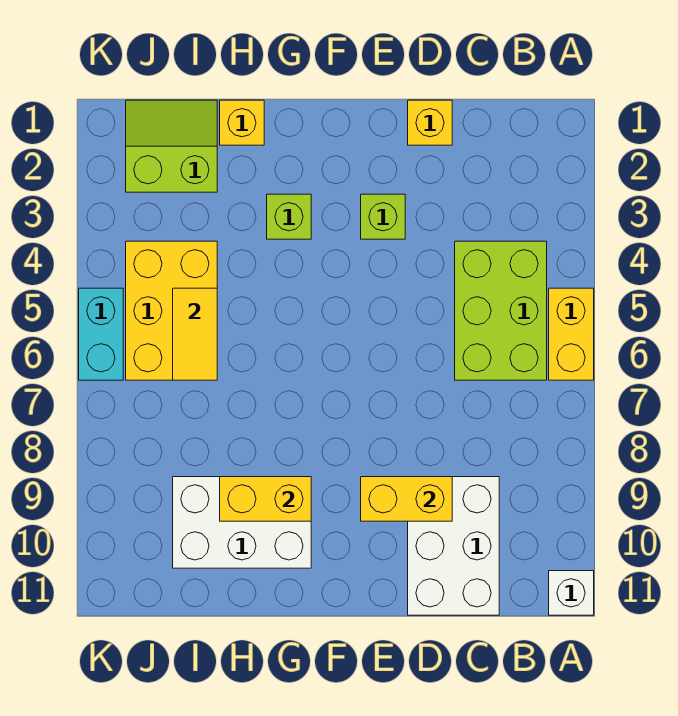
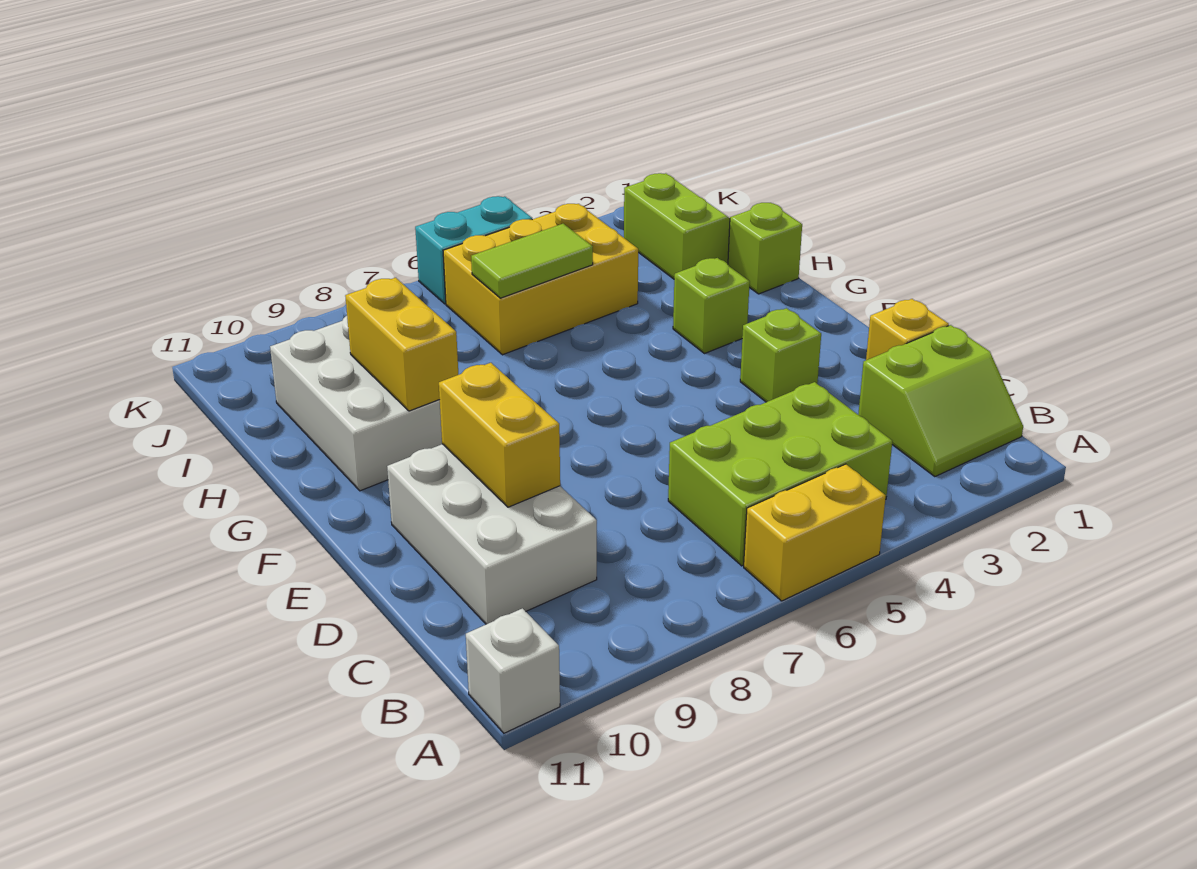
none -> lime slope B1:C2 level 1 top C
white brick C9:D11 level 1 -> white brick C9:E10 level 1
yellow brick H1 level 1 -> lime brick H1 level 1
yellow tile I5:I6 level 2 -> lime tile I5:I6 level 2

